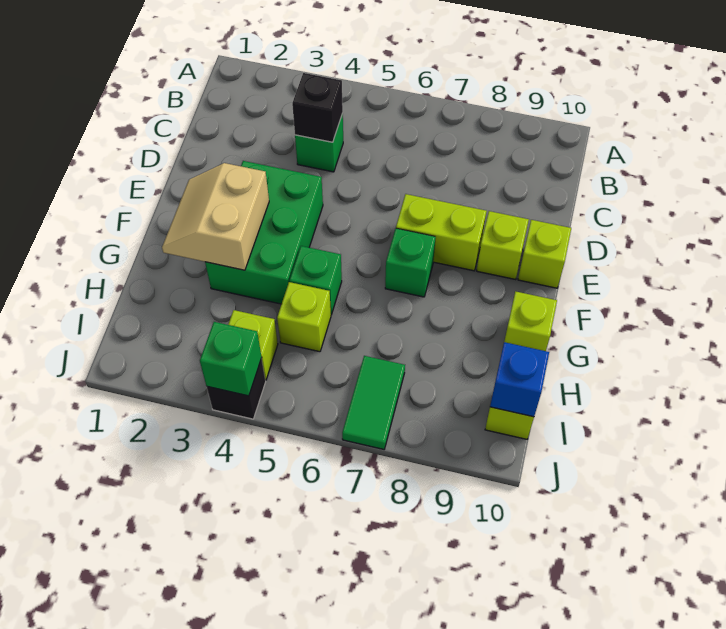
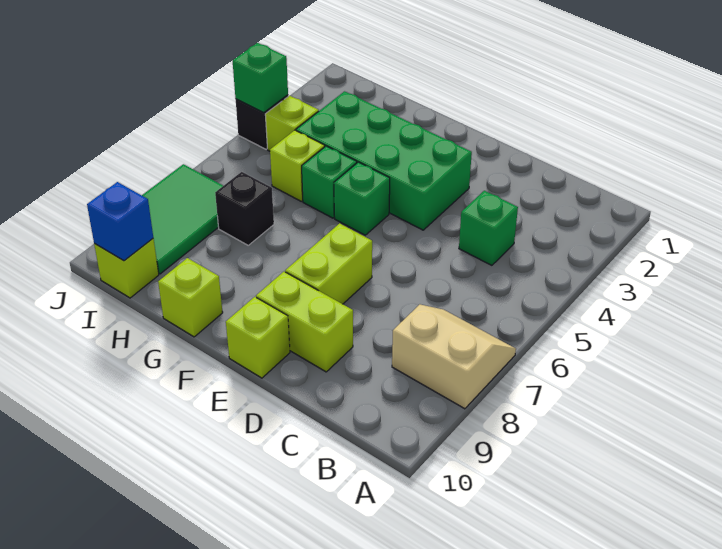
black brick C4 level 2 -> black brick H7 level 1
green brick E3:G4 level 1 -> green brick E3:H4 level 1
lime brick E9 level 1 -> lime brick D9:E9 level 1
tan slope F2:G3 level 2 top 3 -> tan slope A7:B8 level 1 top 8
green brick F7 level 1 -> green brick F5 level 1
green tile I7:J7 level 1 -> green tile I7:J9 level 1

